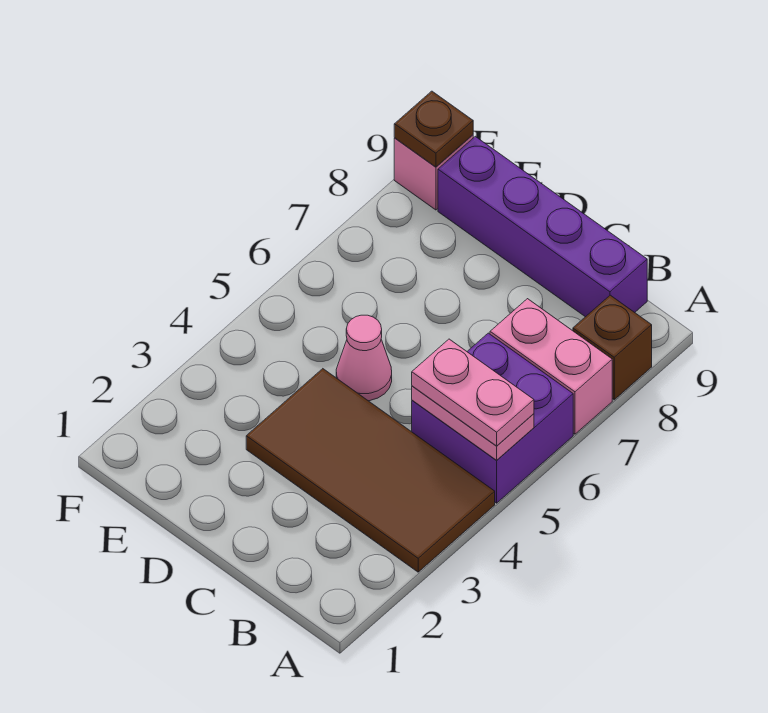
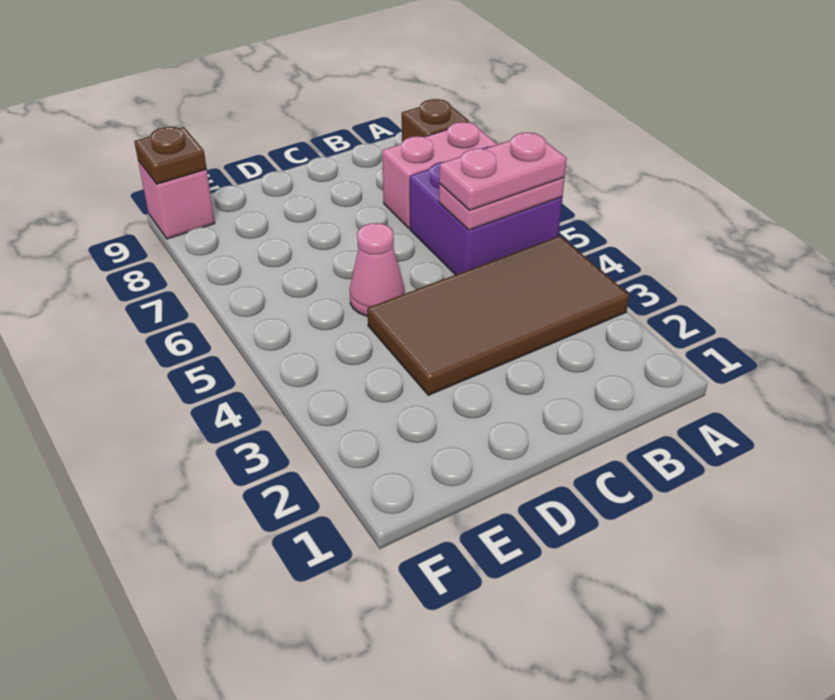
purple brick B9:E9 level 1 -> none

